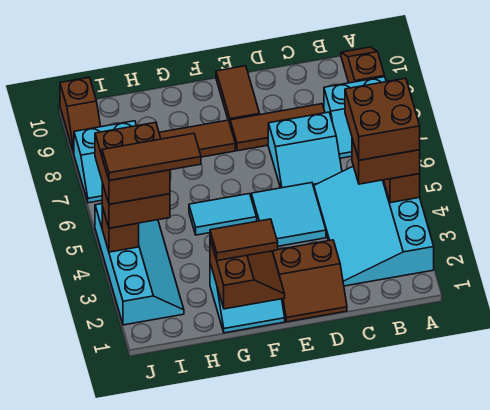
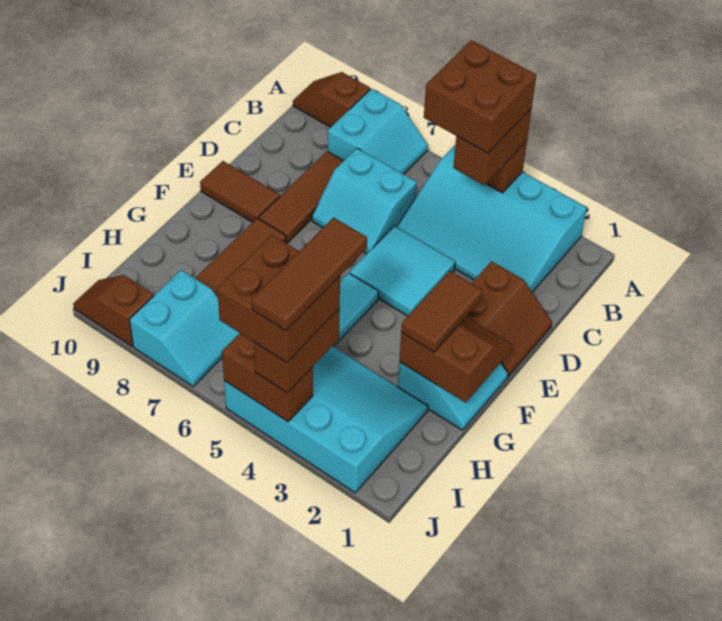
cyan slope C6:D7 level 1 top 7 -> cyan slope C6:D7 level 1 top C
cyan slope I2:J5 level 1 top J -> cyan slope H2:J5 level 1 top J
brown brick J4 level 2 -> brown brick J4:J5 level 2
brown slope J9:J10 level 1 top 10 -> brown slope J9:J10 level 1 top 9

